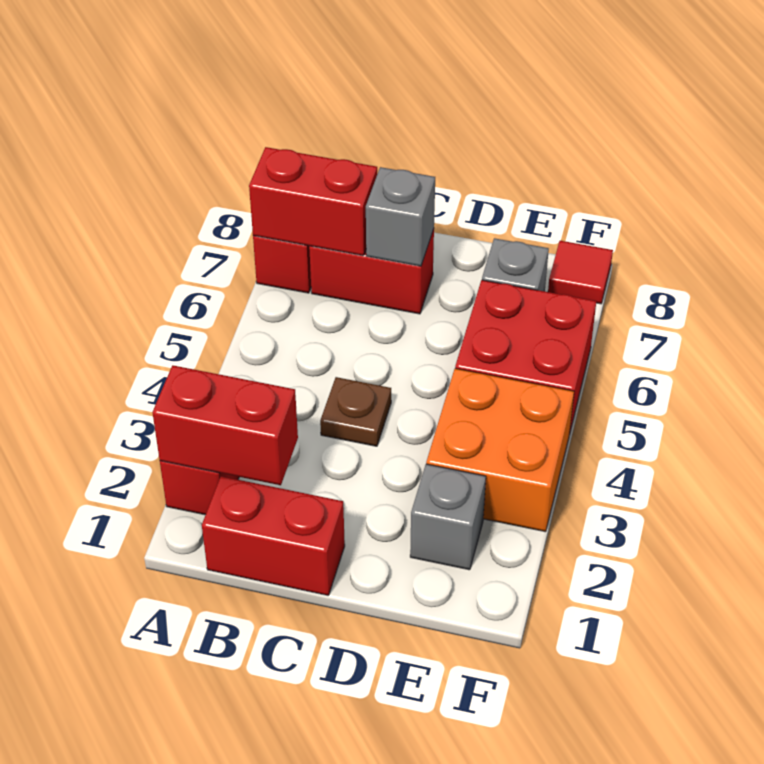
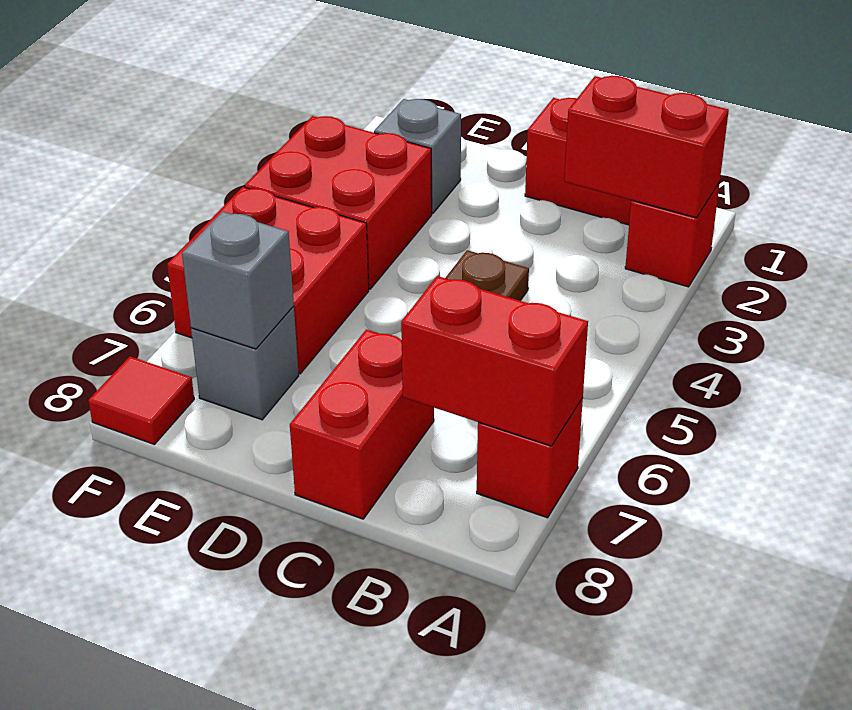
red brick B7:C7 level 1 -> red brick C7:C8 level 1
grey brick C7 level 2 -> grey brick E7 level 2
orange brick E3:F4 level 1 -> red brick E3:F4 level 1

